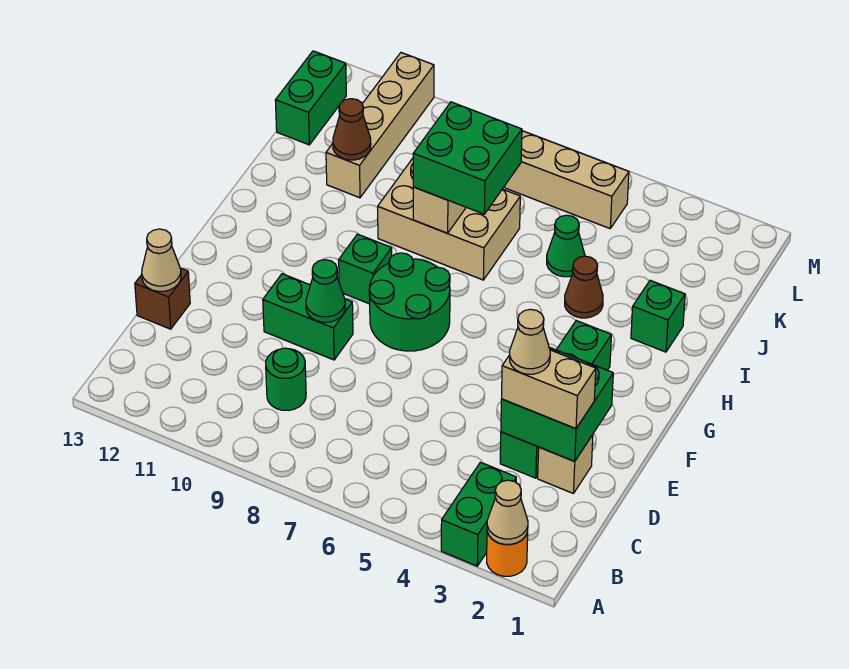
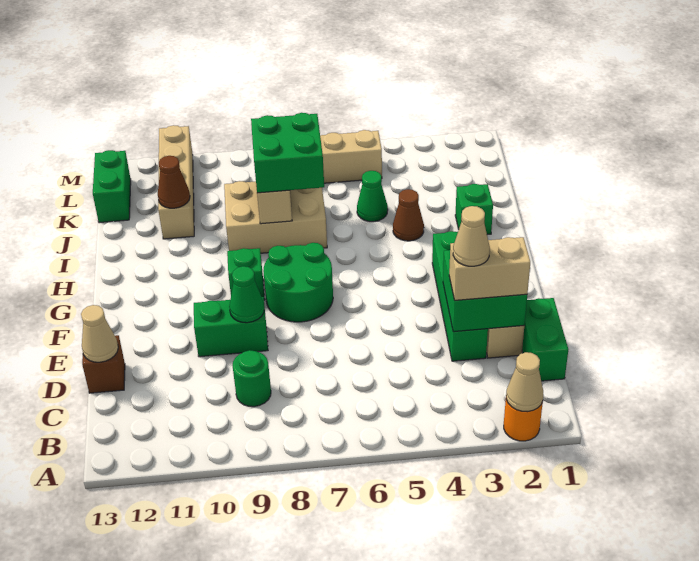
green brick A3:B3 level 1 -> green brick C1:D1 level 1

